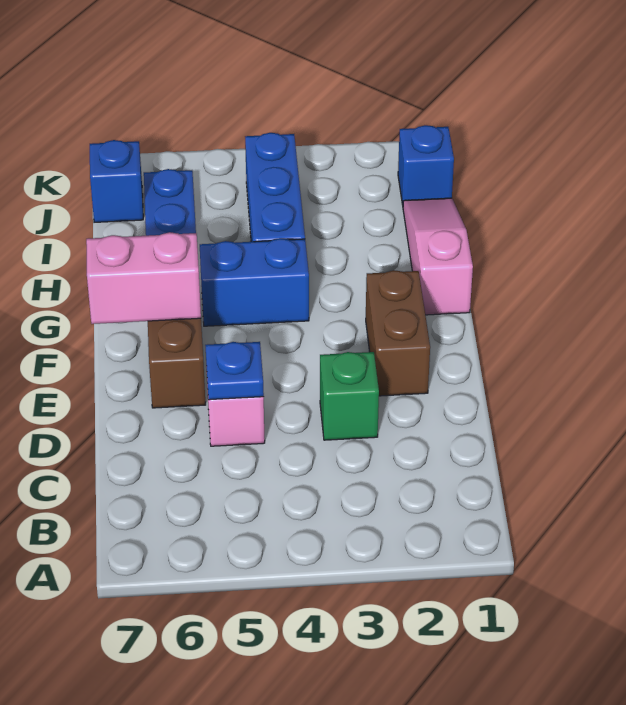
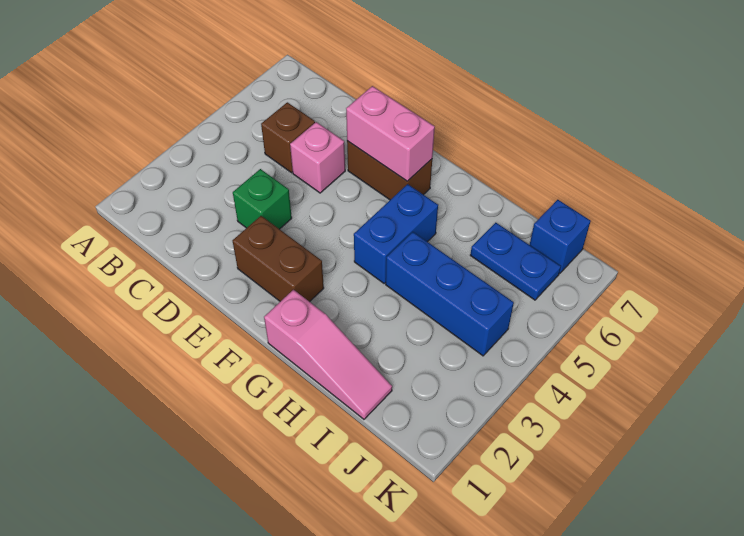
none -> brown brick C5 level 1
blue plate D5 level 2 -> none
pink brick F6:F7 level 2 -> pink brick E6:F6 level 2
blue brick J1 level 1 -> none

